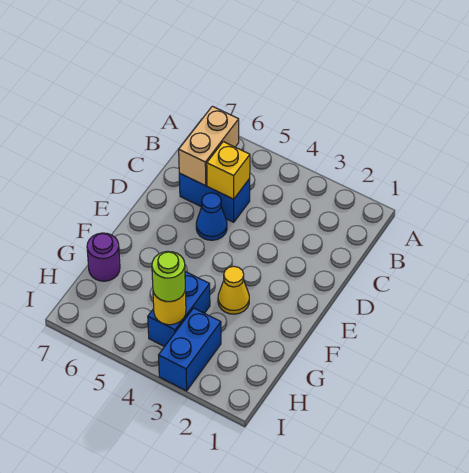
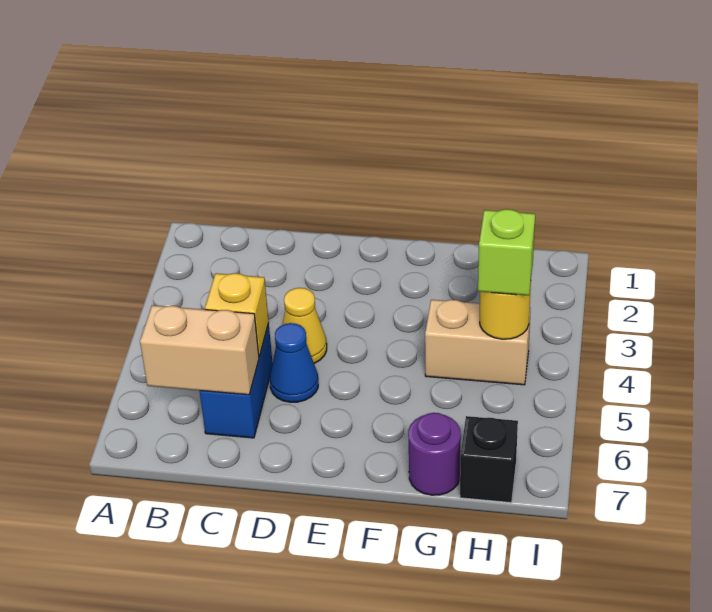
yellow cone F3 level 1 -> yellow cone D4 level 1
blue brick G4:H4 level 1 -> tan brick G4:H4 level 1
blue brick H3:I3 level 1 -> none
lime round brick H4 level 3 -> lime brick H4 level 3
none -> black brick H7 level 1

